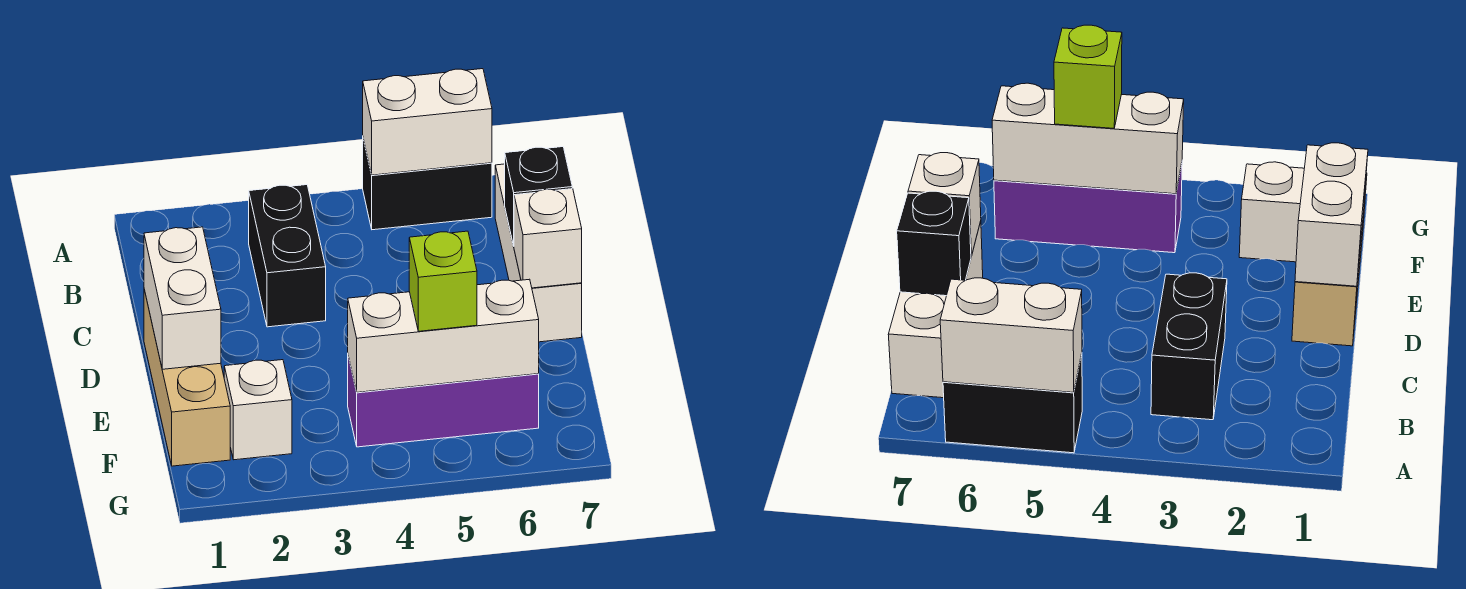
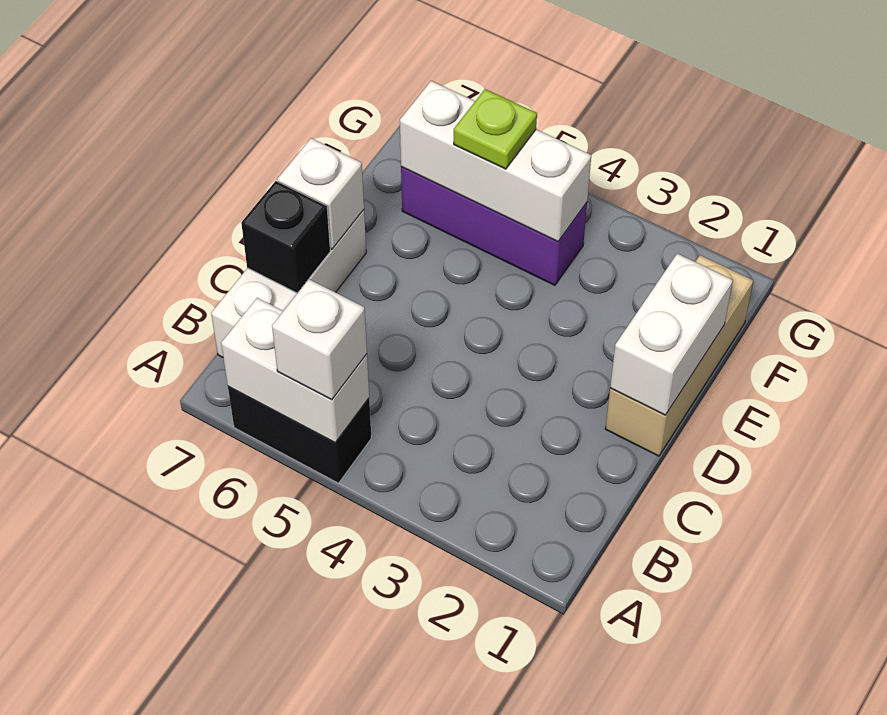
black brick B3:C3 level 1 -> none
white brick F2 level 1 -> white brick A5 level 3
lime brick F5 level 3 -> lime plate F5 level 3

